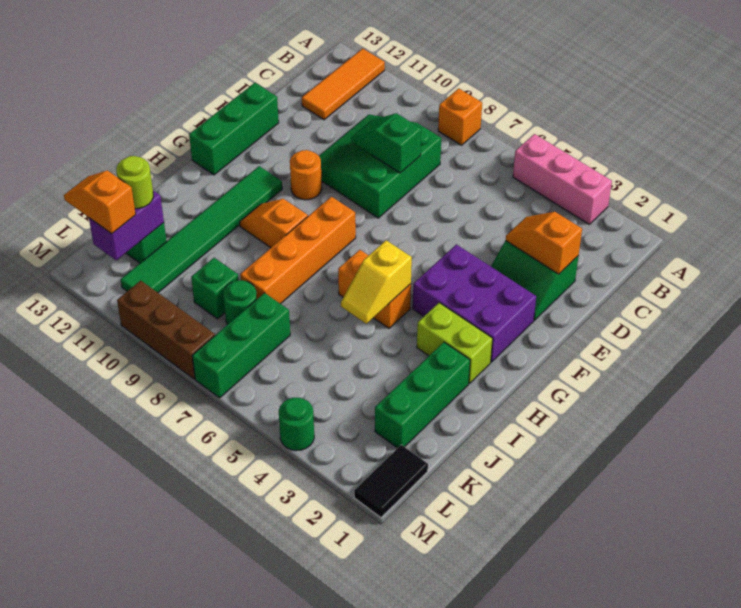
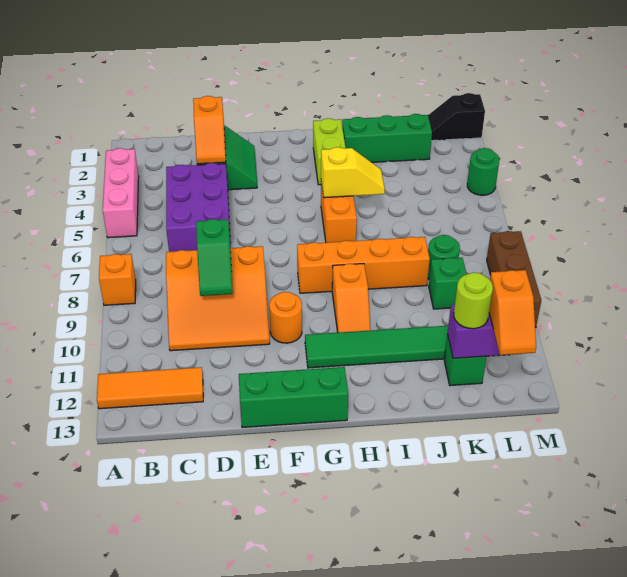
green slope C8:E10 level 1 top 8 -> orange slope C8:E10 level 1 top 8
purple brick F2:G4 level 1 -> purple brick C4:D6 level 1
green brick K7:M7 level 1 -> none
black tile L1:M1 level 1 -> black slope L1:M1 level 1 top M

